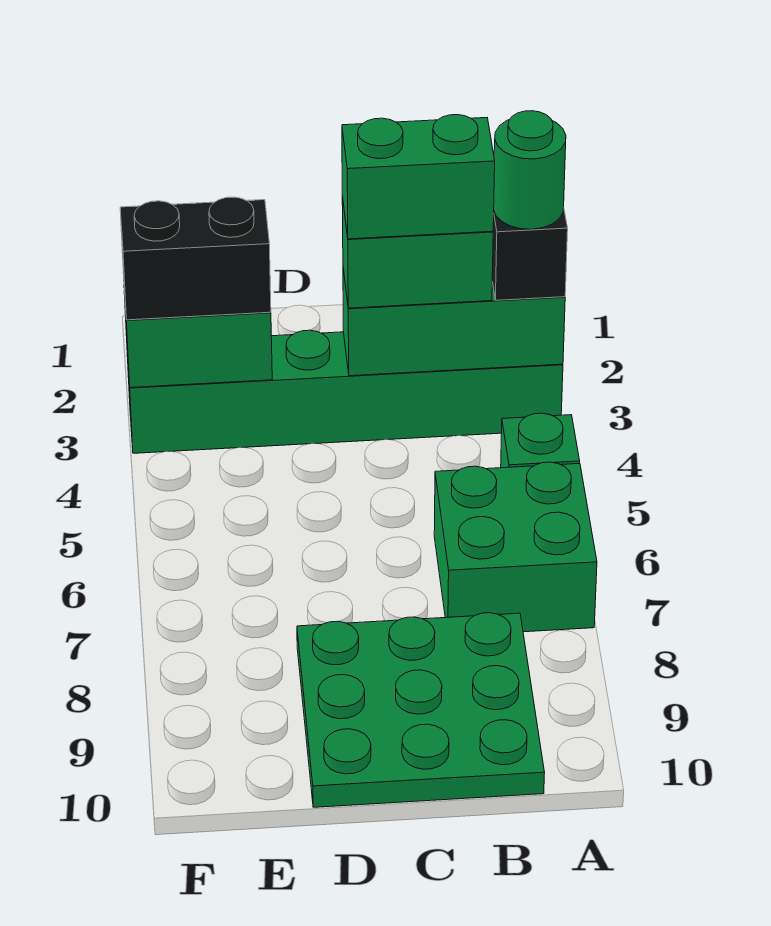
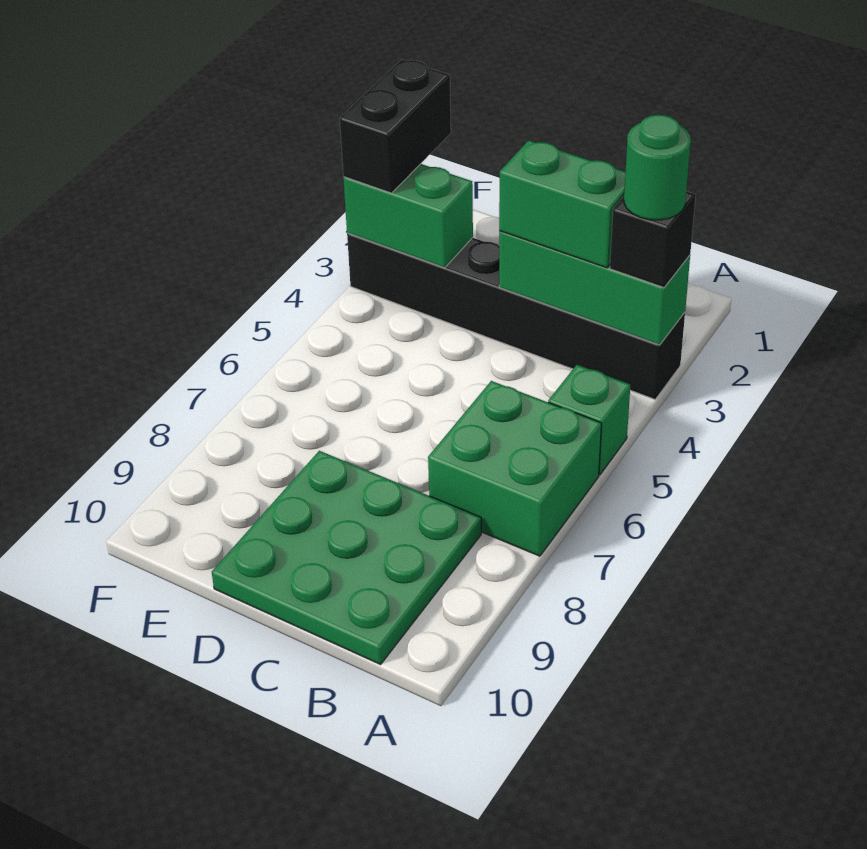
green brick A3:F3 level 1 -> black brick A3:F3 level 1
green brick B3:C3 level 4 -> none
black brick E3:F3 level 3 -> black brick F2:F3 level 3

